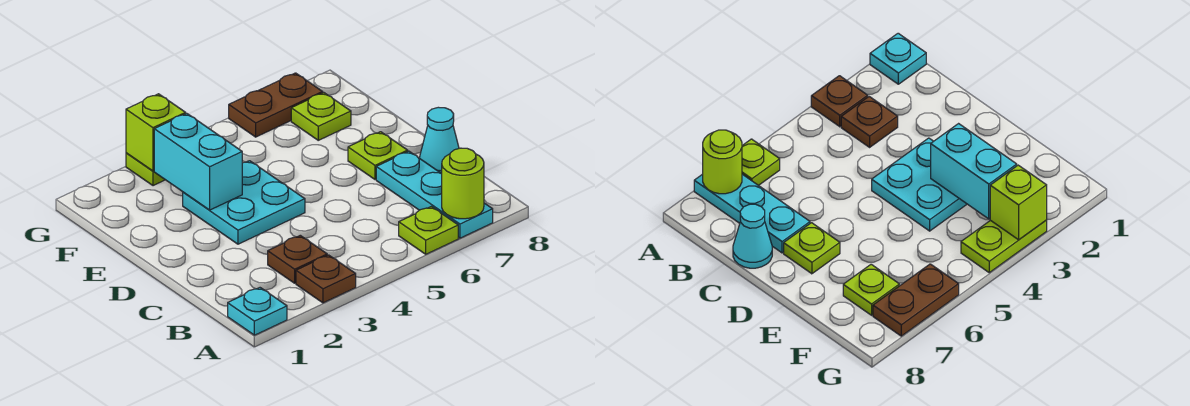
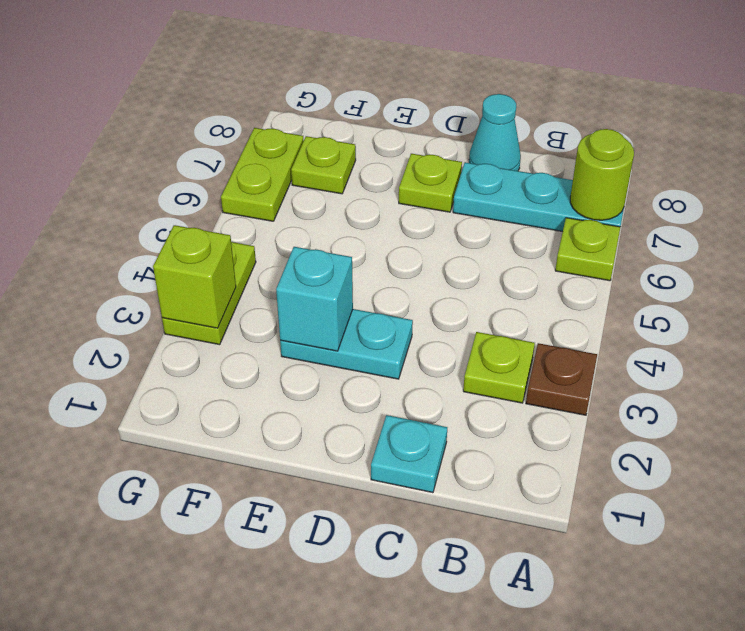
cyan plate A1 level 1 -> cyan plate C1 level 1
brown plate B3 level 1 -> lime plate B3 level 1
cyan plate D3:E4 level 1 -> cyan plate D3:E3 level 1
cyan brick E3:F3 level 2 -> cyan brick E3 level 2
brown plate G6:G7 level 1 -> lime plate G6:G7 level 1

